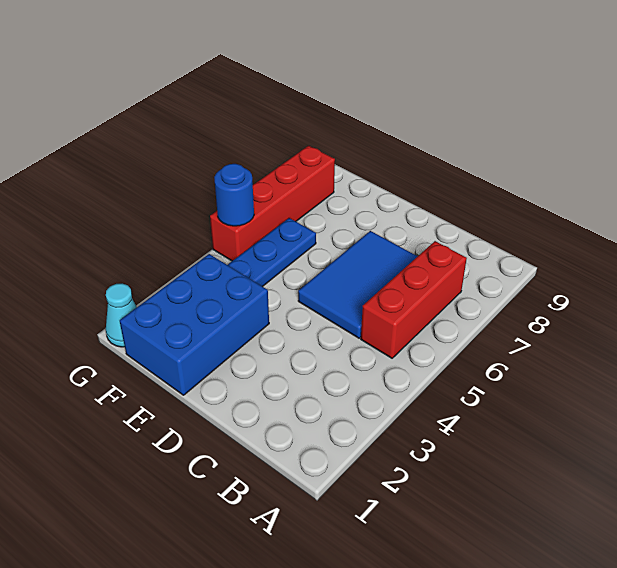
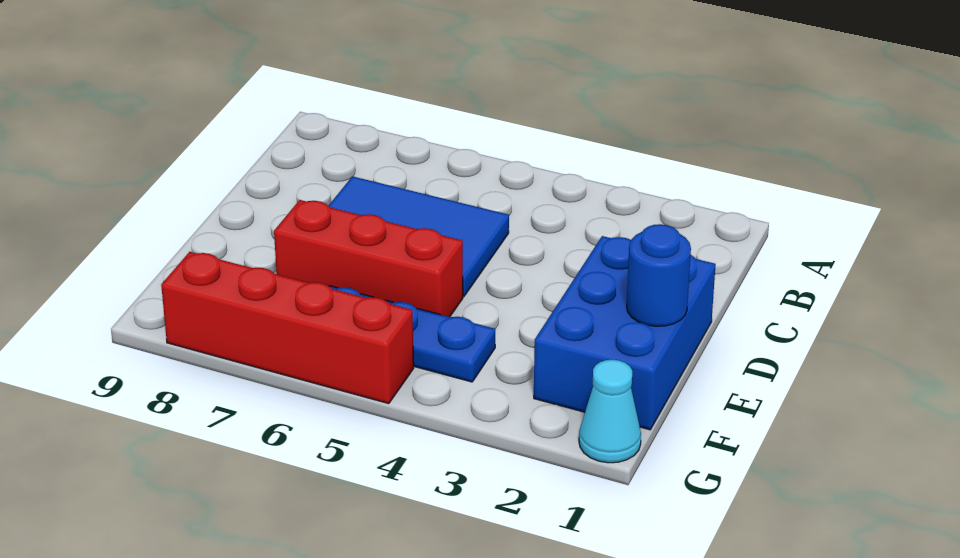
red brick B5:B7 level 1 -> red brick E5:E7 level 1
blue brick E1:F3 level 1 -> blue brick D1:F2 level 1
blue round brick G5 level 2 -> blue round brick E1 level 2

